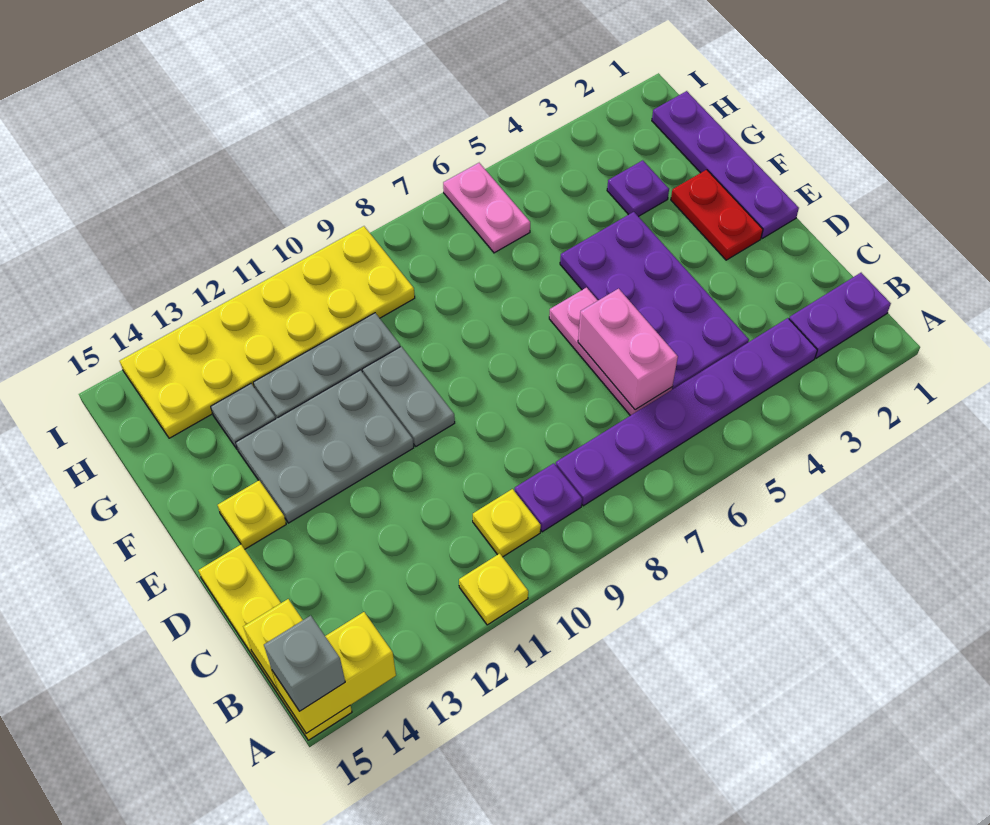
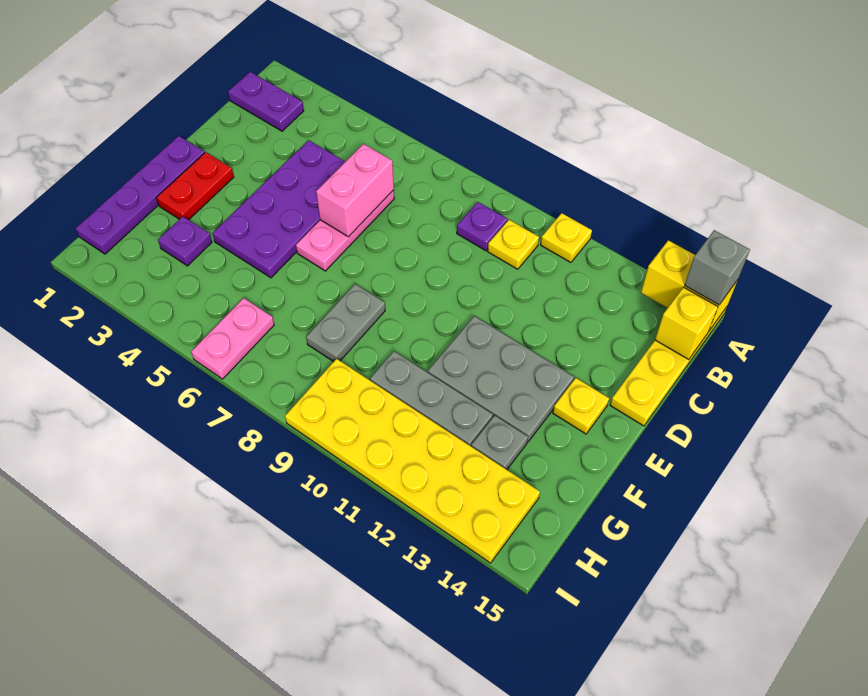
purple plate B3:B8 level 1 -> none
grey plate E10:F10 level 1 -> grey plate F8:G8 level 1

